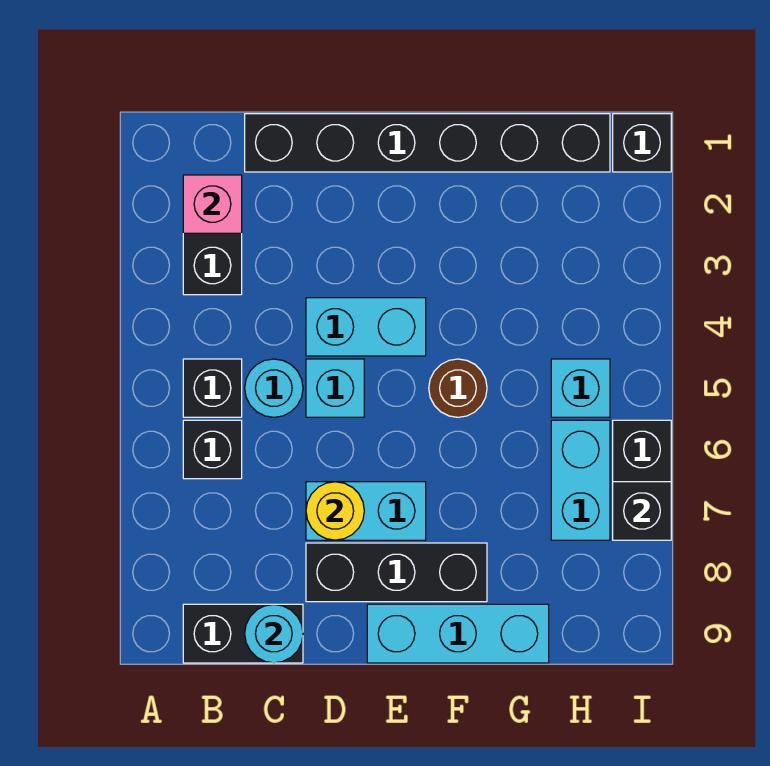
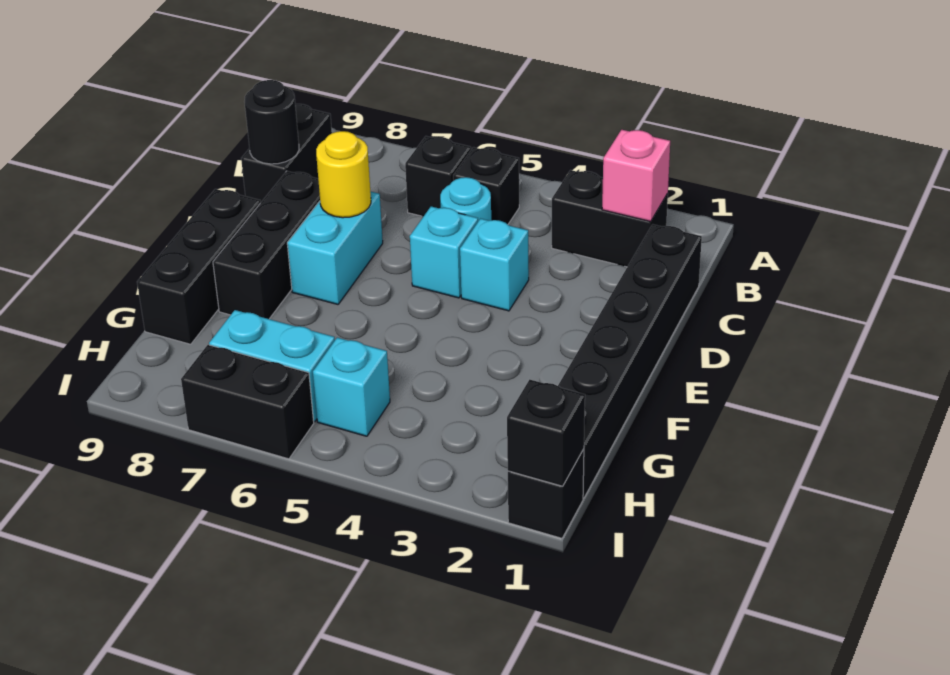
cyan round brick C9 level 2 -> black round brick C9 level 2
cyan brick D4:E4 level 1 -> cyan brick D4 level 1
cyan brick E9:G9 level 1 -> black brick E9:G9 level 1
brown round brick F5 level 1 -> none
black brick I7 level 2 -> black brick I1 level 2

